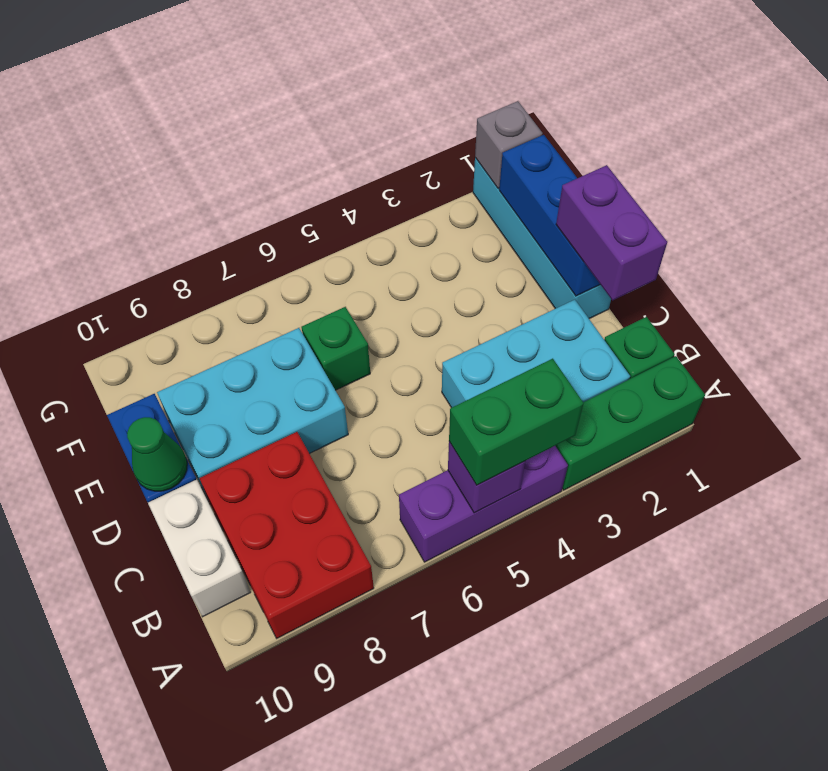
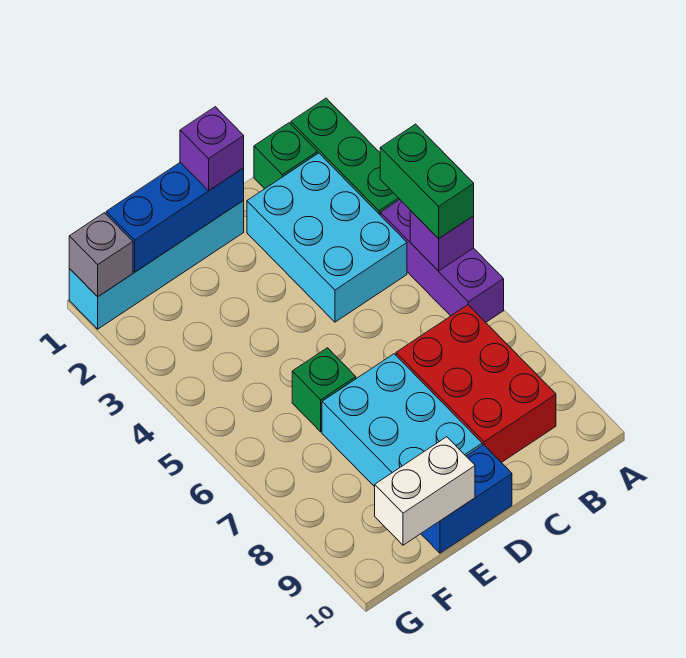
red brick A8:C9 level 1 -> red brick B7:C9 level 1
white brick B10:C10 level 1 -> white brick E10:F10 level 2
purple brick C1:D1 level 3 -> purple brick D1 level 3
green cone D10 level 2 -> none

